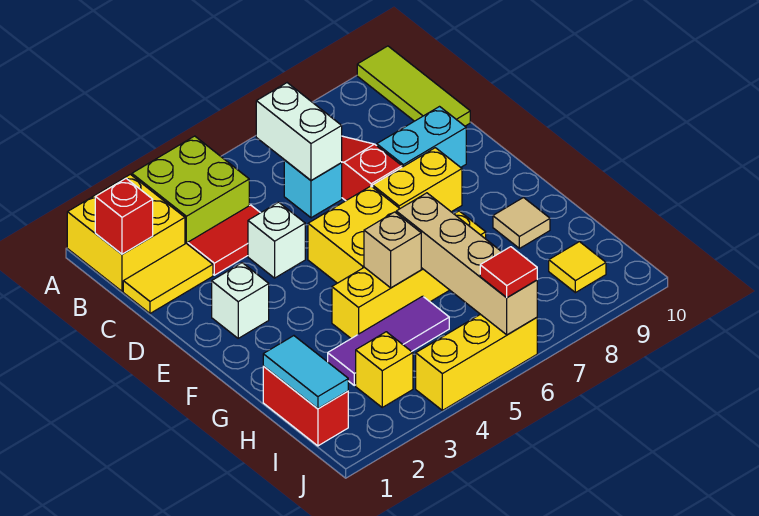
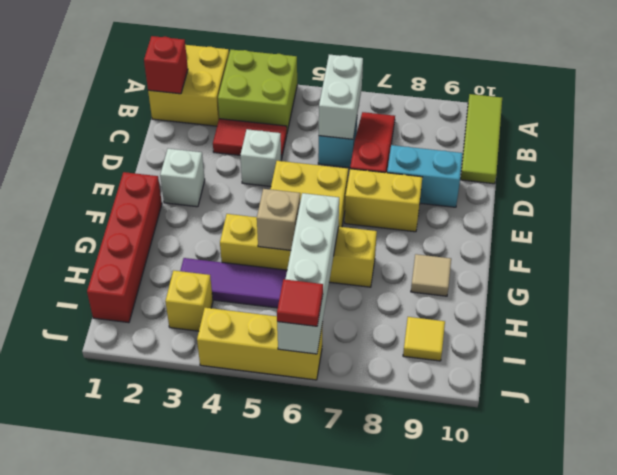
yellow tile C1:C2 level 1 -> none
tan brick G6:J6 level 2 -> white brick G6:J6 level 2
red brick H1:I1 level 1 -> red brick F1:I1 level 1
cyan tile H1:I1 level 2 -> none

